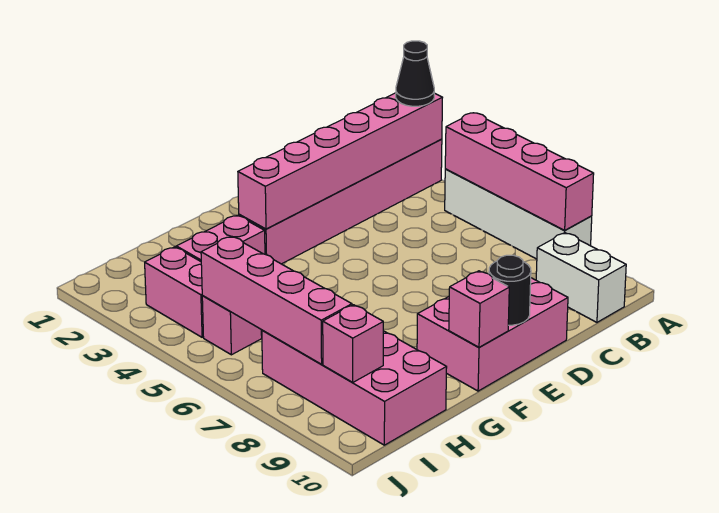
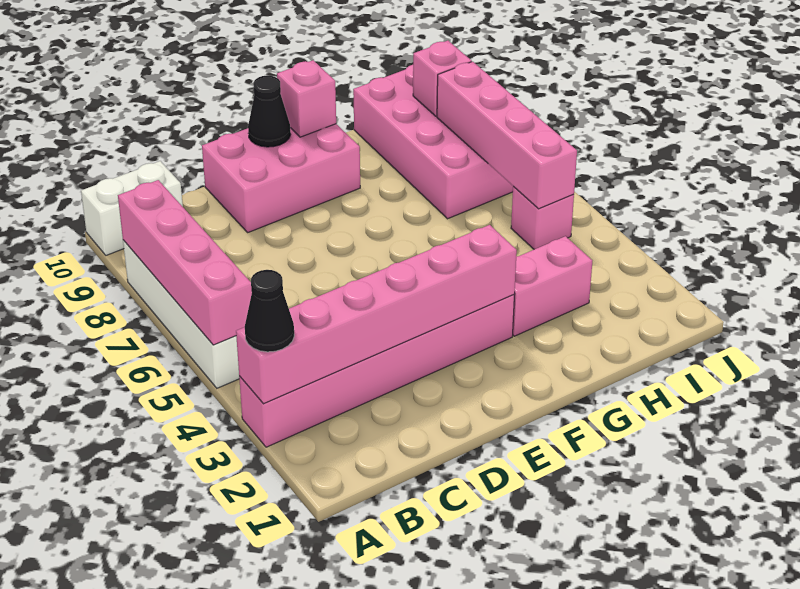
white brick B9:B10 level 1 -> white brick A10:B10 level 1
black round brick E10 level 2 -> black cone E10 level 2
pink brick I3:I4 level 1 -> none

